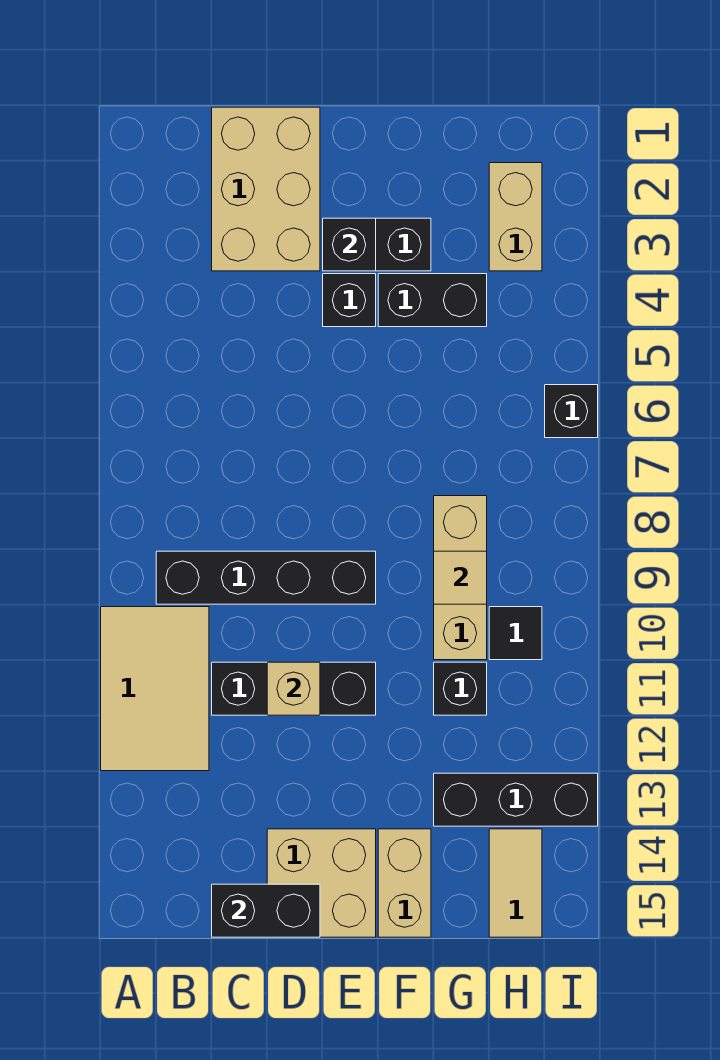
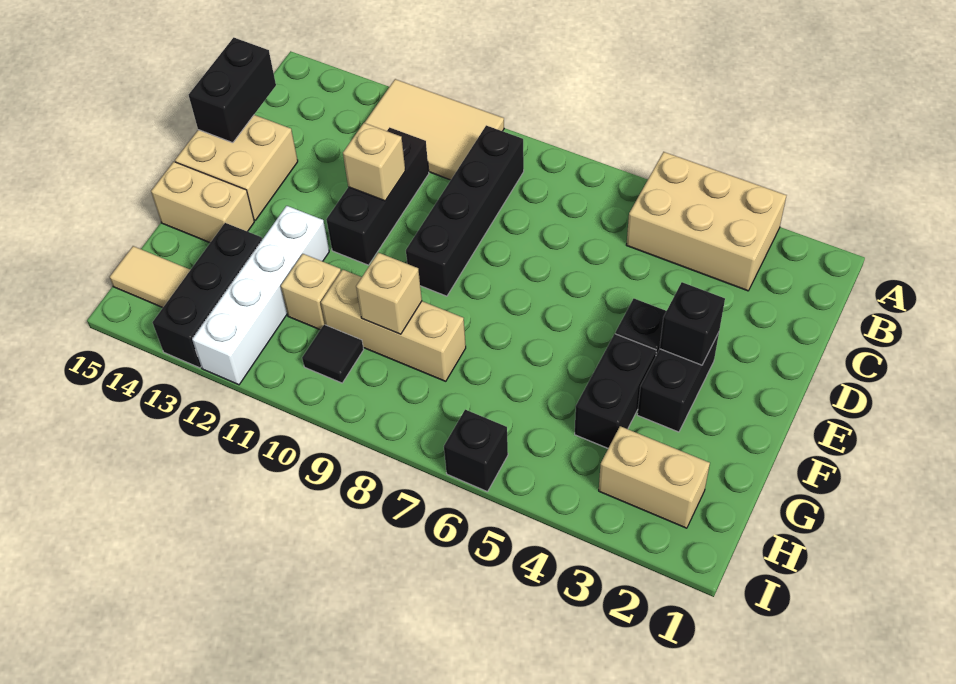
tan brick C1:D3 level 1 -> tan brick A3:B5 level 1
none -> white brick F12:I12 level 1
tan tile G9 level 2 -> tan brick G9 level 2
black brick G11 level 1 -> tan brick G11 level 1

